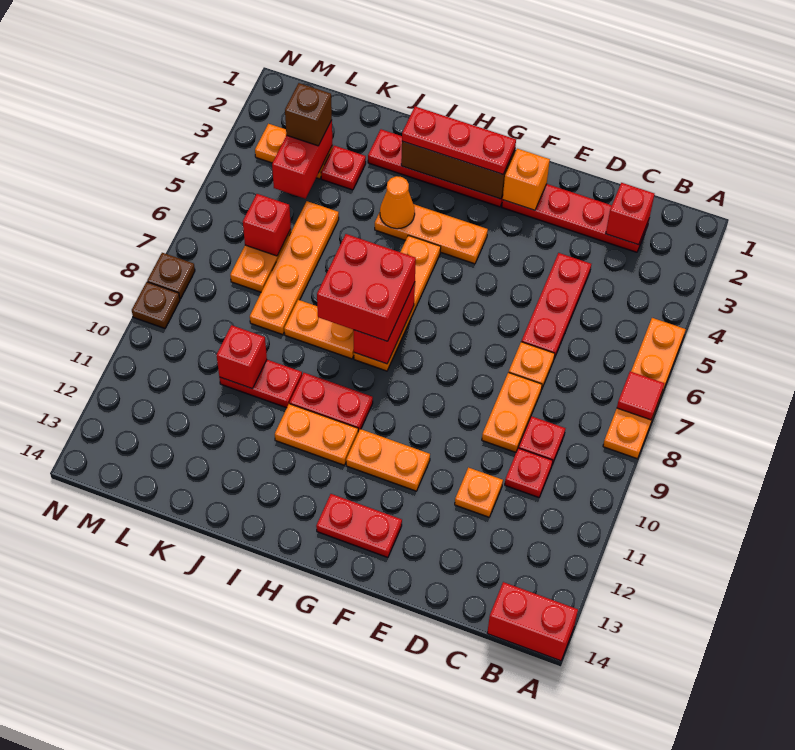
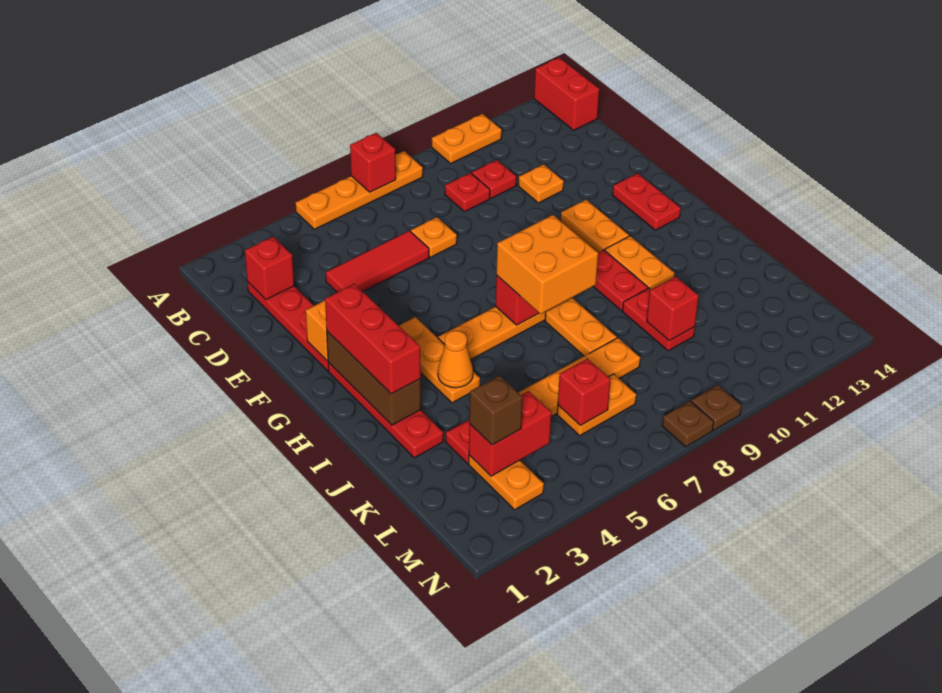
red tile A7 level 2 -> red brick A7 level 2
red plate D4:D6 level 1 -> red tile D4:D6 level 1
orange plate D8:D9 level 1 -> orange plate A10:A11 level 1
red plate G2:I2 level 3 -> red brick G2:I2 level 3
red brick H7:I8 level 3 -> orange brick H7:I8 level 3

